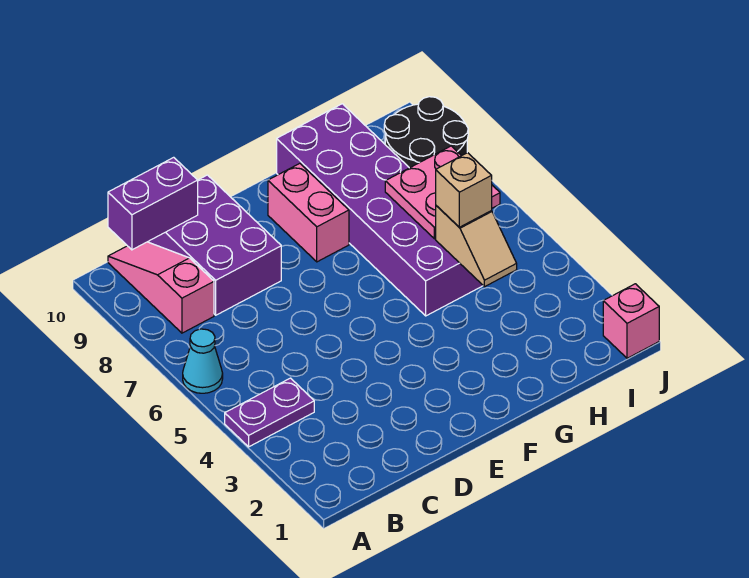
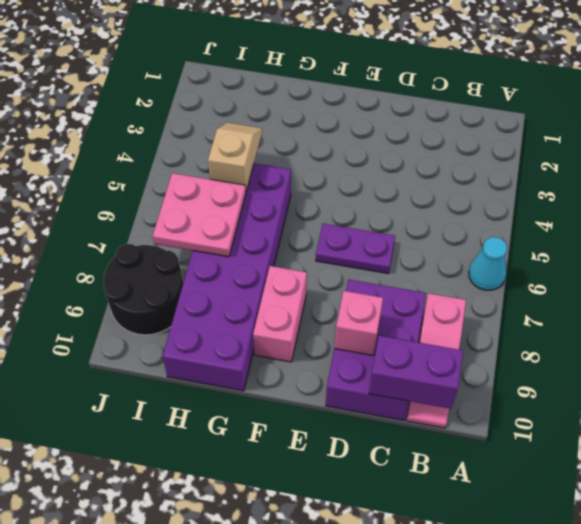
purple plate A4:B4 level 1 -> purple plate D6:E6 level 1
tan brick H5 level 3 -> none
pink brick J1 level 1 -> pink brick D9 level 2

